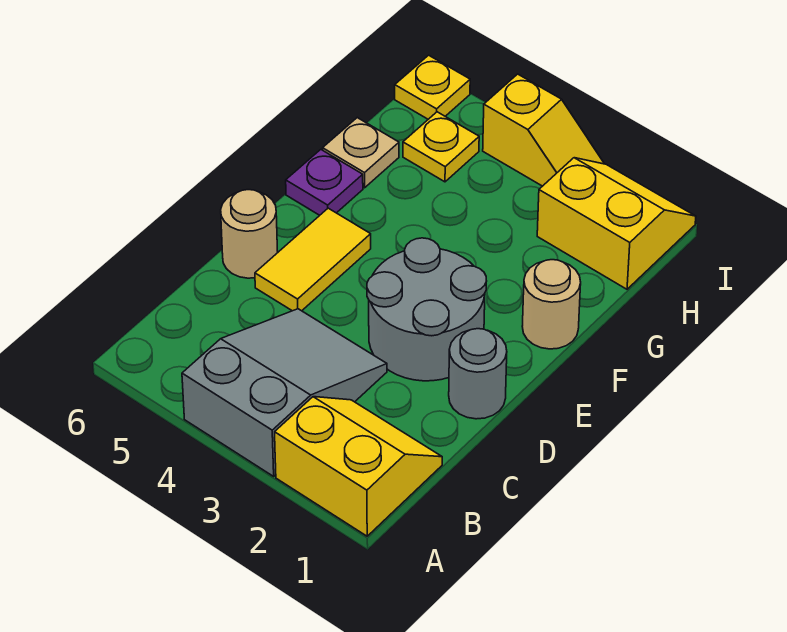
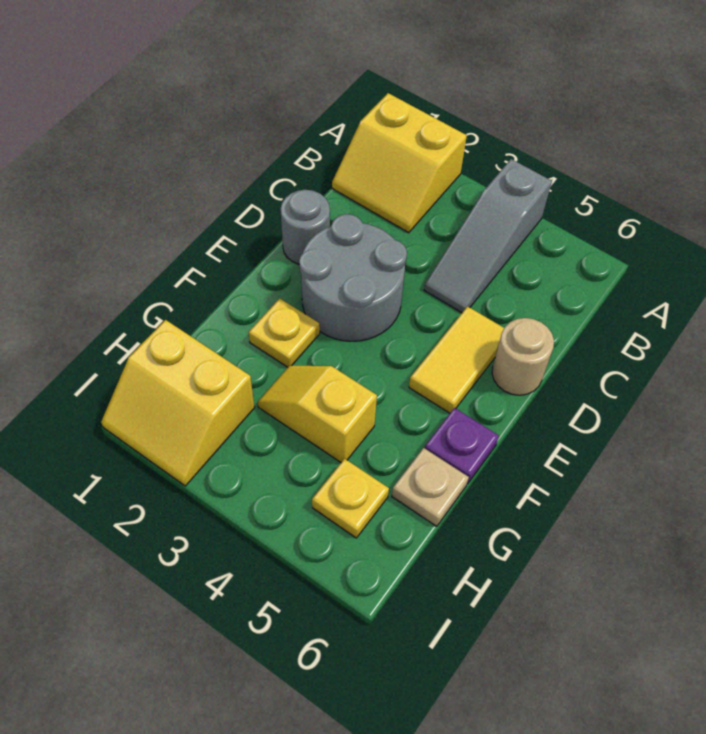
grey slope A3:C4 level 1 top A -> grey slope A4:C4 level 1 top A
tan round brick F1 level 1 -> none
yellow slope I3:I4 level 1 top 4 -> yellow slope G3:G4 level 1 top 4
yellow plate I6 level 1 -> yellow plate F2 level 1

